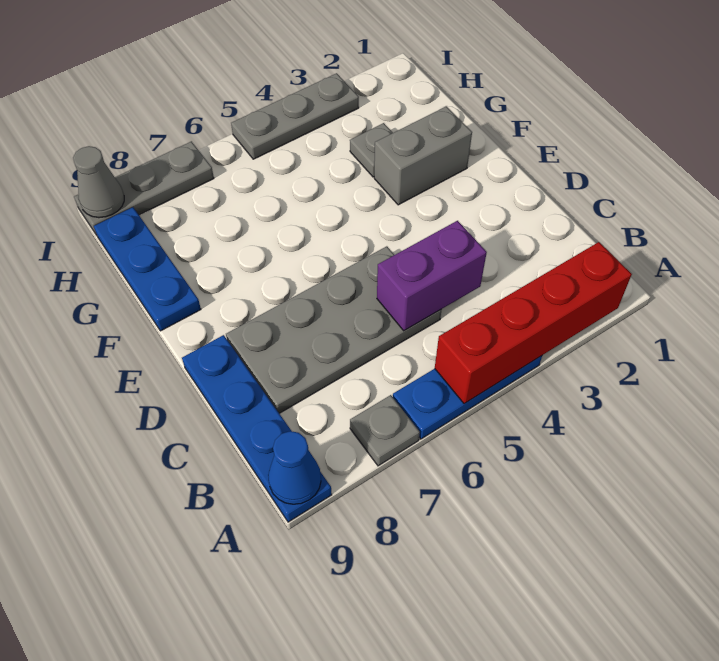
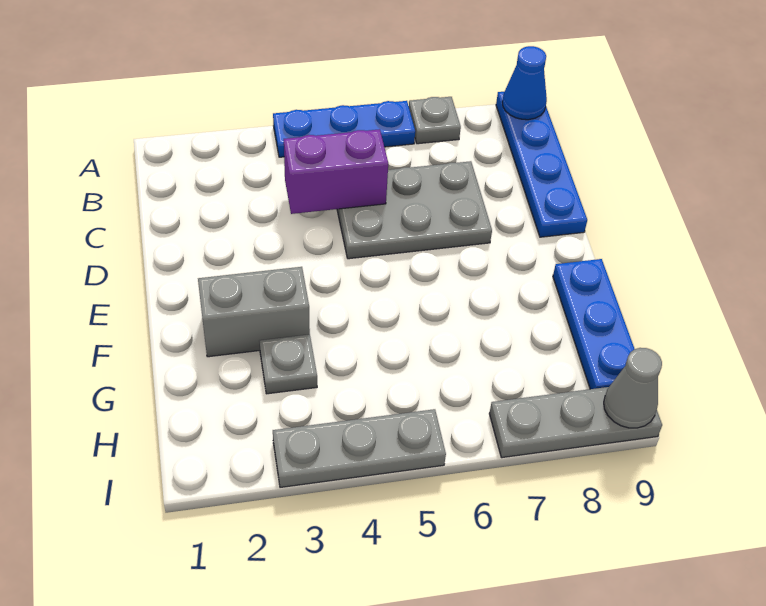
red brick A2:A5 level 2 -> none
grey plate C5:D8 level 1 -> grey plate C5:D7 level 1

